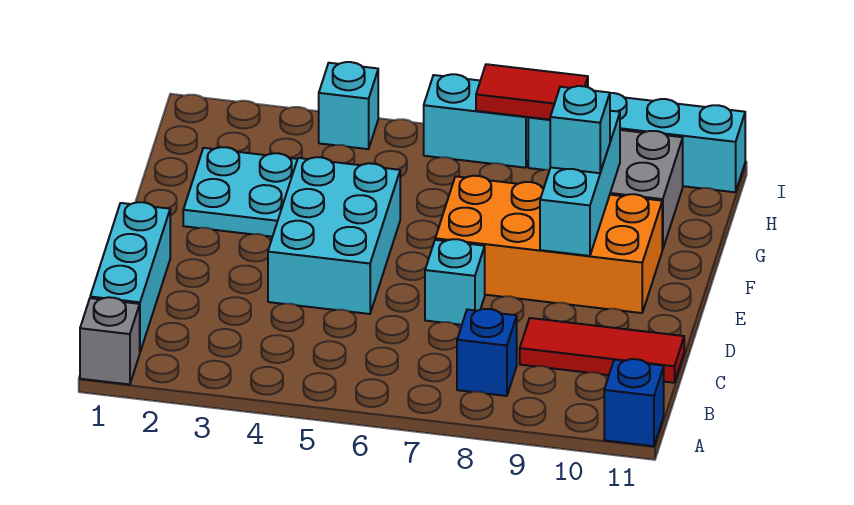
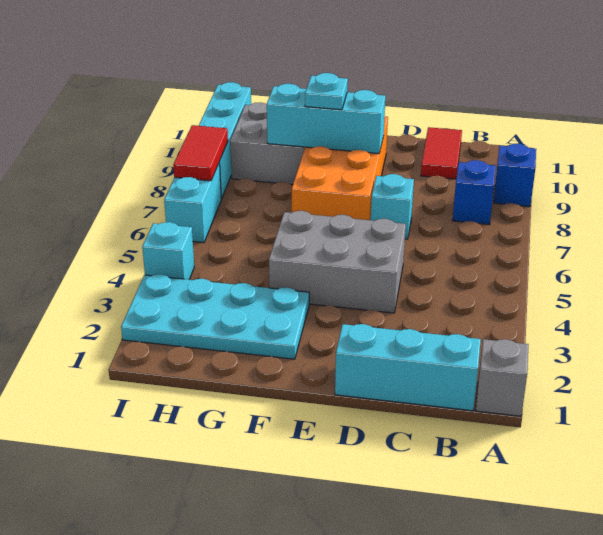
blue brick A11 level 1 -> blue brick A9 level 1
red tile C9:C11 level 1 -> red tile C10:C11 level 1
cyan brick D4:F5 level 1 -> grey brick D4:F5 level 1
cyan plate F2:G3 level 1 -> cyan plate F2:I3 level 1
cyan brick F9 level 3 -> cyan plate F9 level 3

